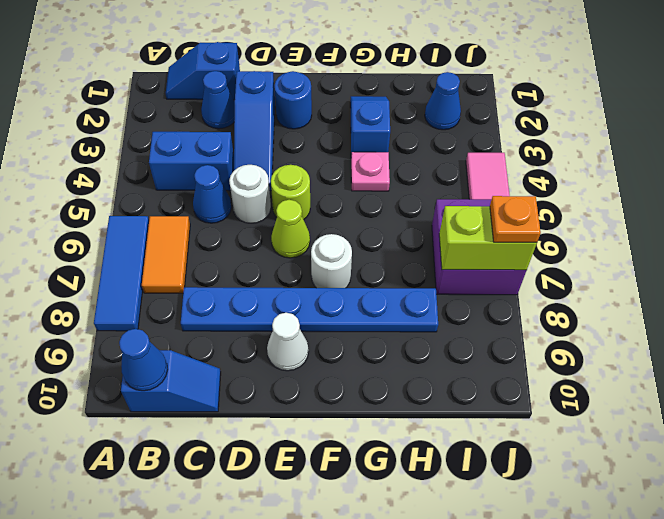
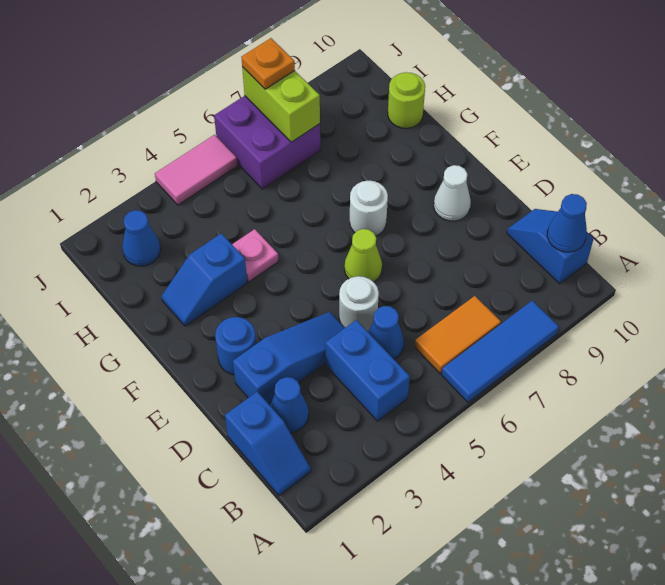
blue plate C8:H8 level 1 -> none
lime round brick E5 level 1 -> lime round brick H10 level 1

